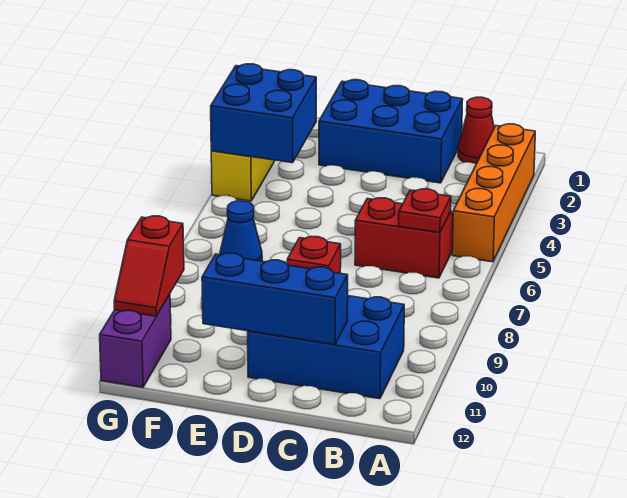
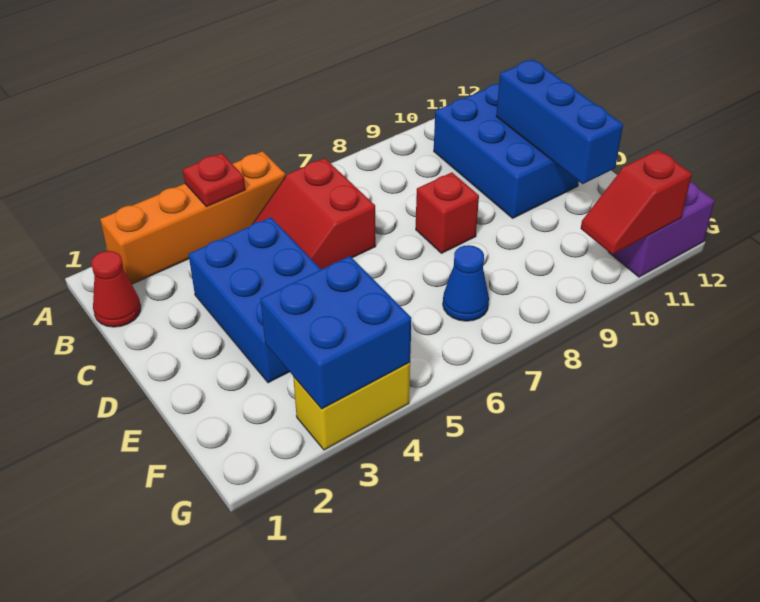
red plate B6 level 2 -> red plate A4 level 2
blue brick C1:E2 level 1 -> blue brick C3:E4 level 1
red slope G10:G11 level 2 top 10 -> red slope G10:G11 level 2 top 11

